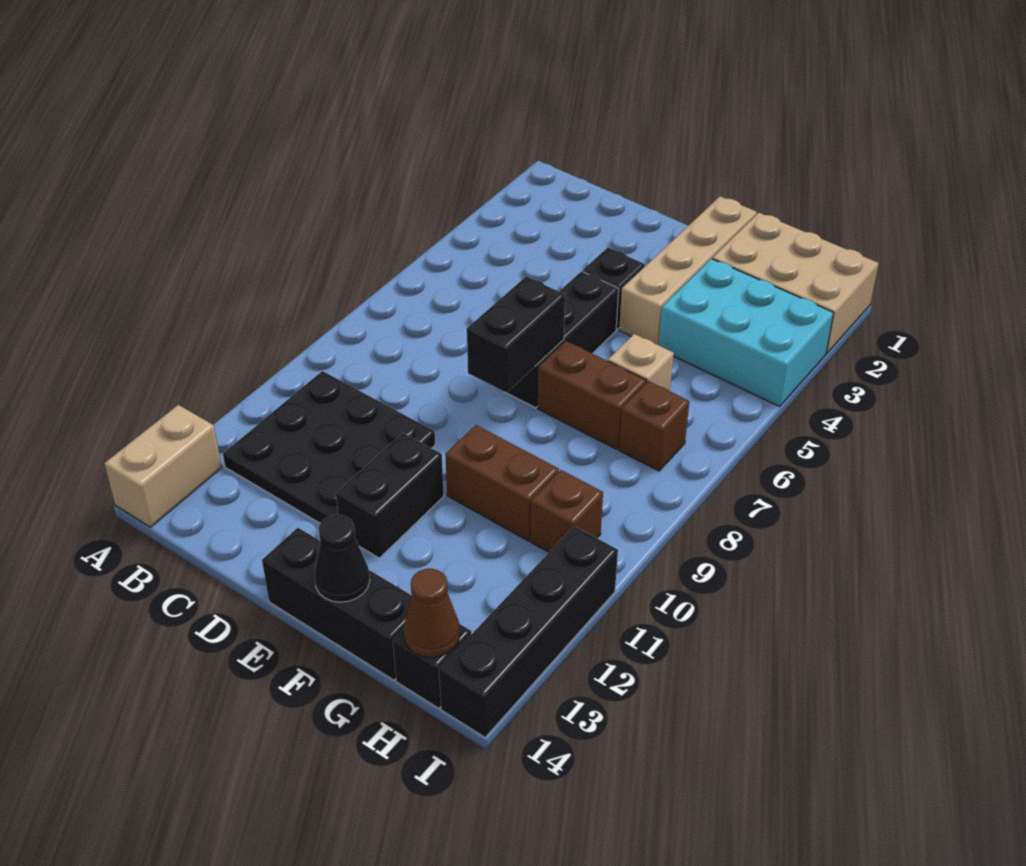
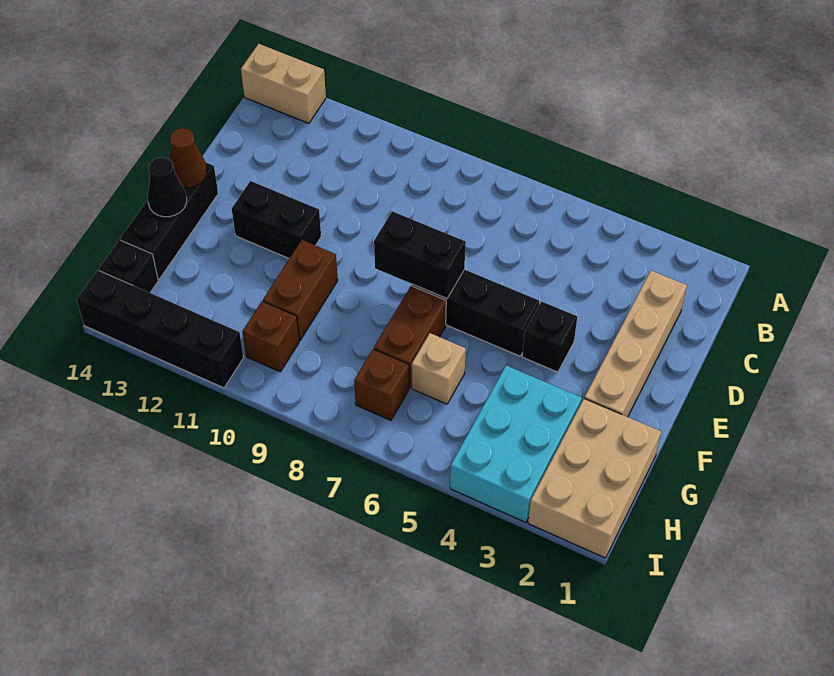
black plate B10:D12 level 1 -> none
tan brick F1:F4 level 1 -> tan brick C2:F2 level 1
brown cone H14 level 2 -> brown cone E14 level 2

